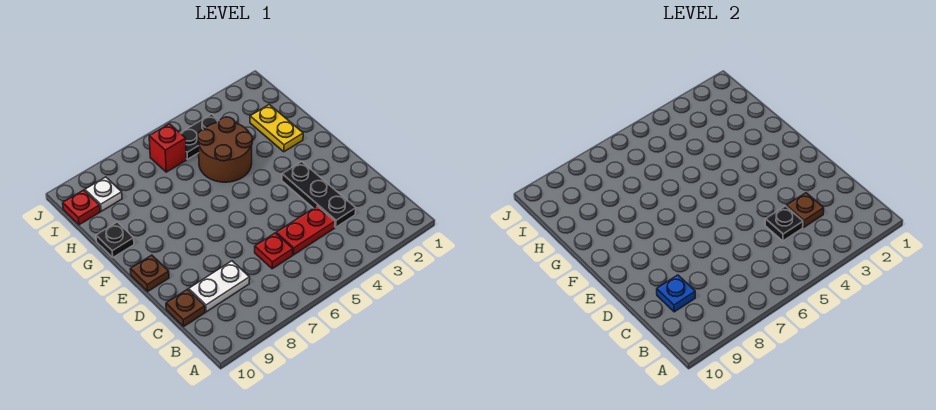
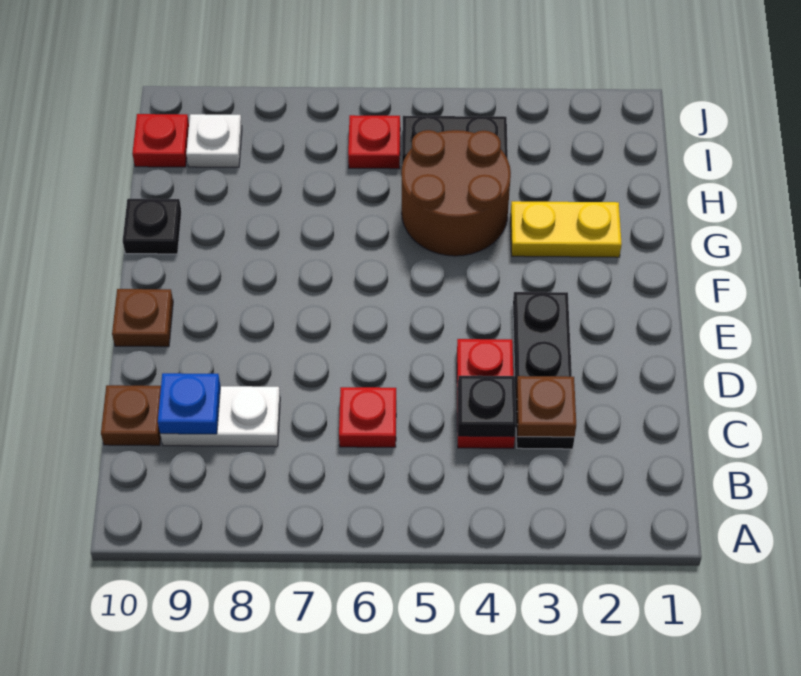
red plate C4:C5 level 1 -> red plate C4:D4 level 1
yellow plate G2:H2 level 1 -> yellow plate G2:G3 level 1
red brick I6 level 1 -> red plate I6 level 1

